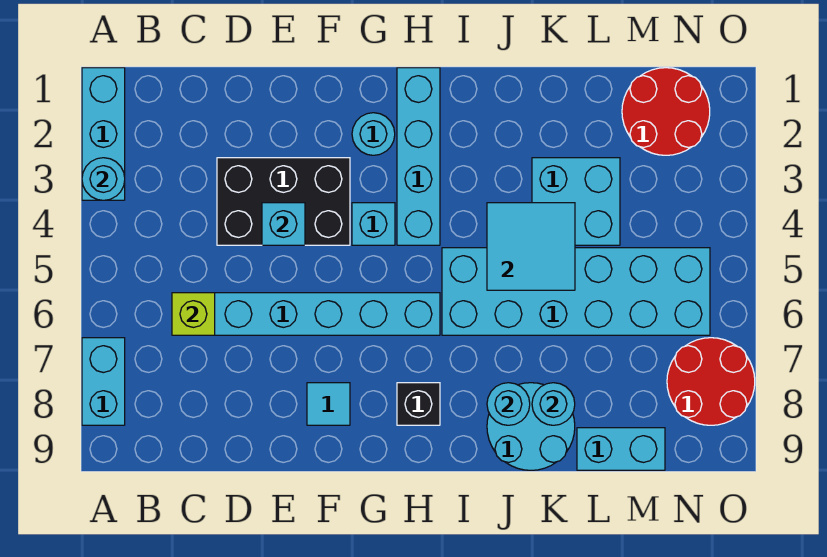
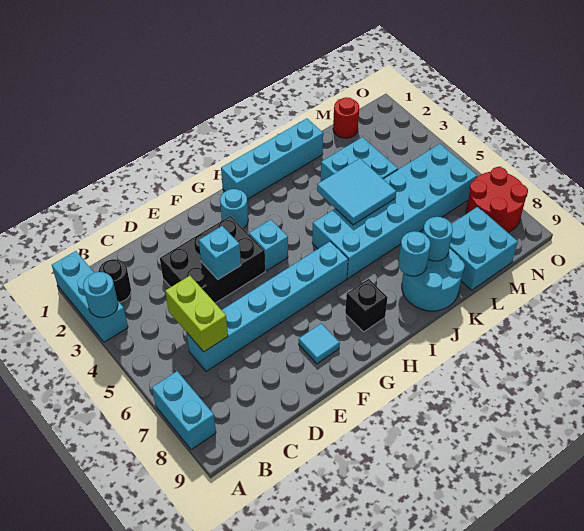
none -> black round brick B2 level 1
lime brick C6 level 2 -> lime brick C5:C6 level 2
cyan brick H1:H4 level 1 -> cyan brick H1:K1 level 1
cyan brick L9:M9 level 1 -> cyan brick L8:M9 level 1
red round brick M1:N2 level 1 -> red round brick M1 level 1

